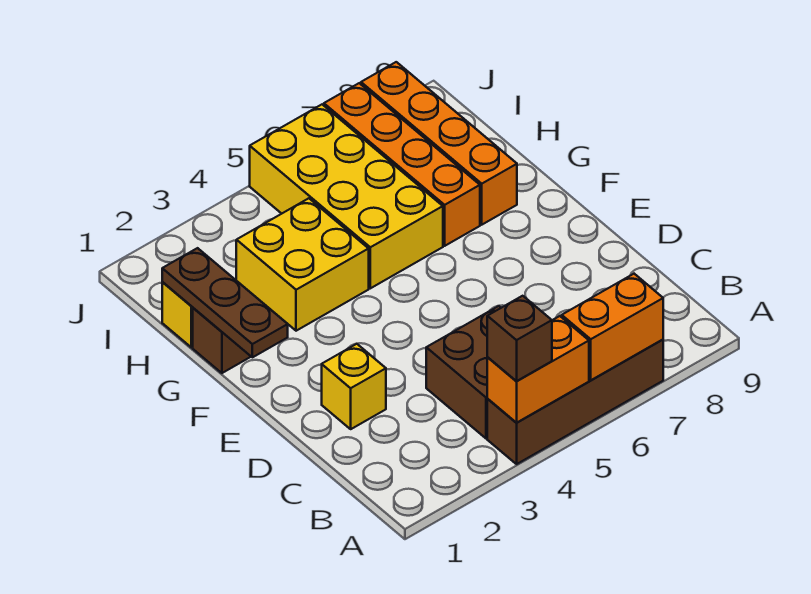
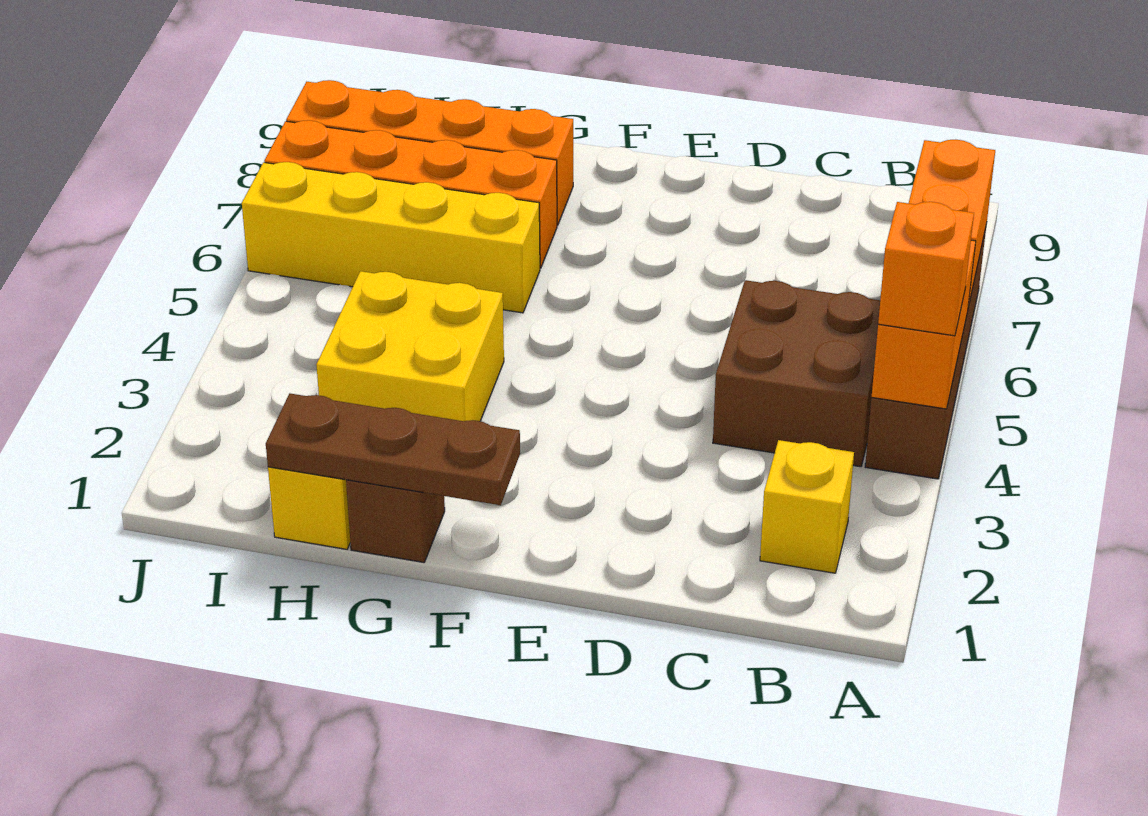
brown brick A4 level 3 -> orange brick A4 level 3
yellow brick D2 level 1 -> yellow brick B2 level 1
yellow brick G5:J6 level 1 -> yellow brick G6:J6 level 1

